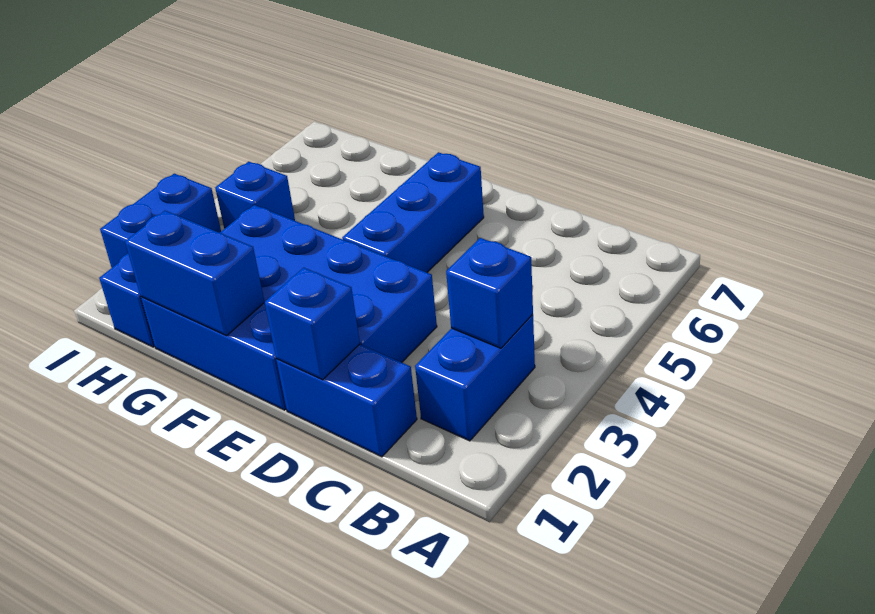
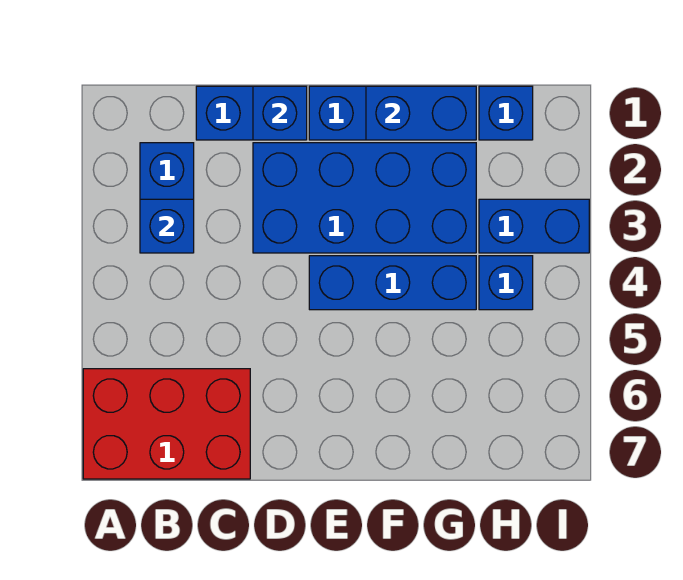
none -> red brick A6:C7 level 1
blue brick E4:E6 level 1 -> blue brick E4:G4 level 1
blue brick I2:I3 level 1 -> blue brick H3:I3 level 1

